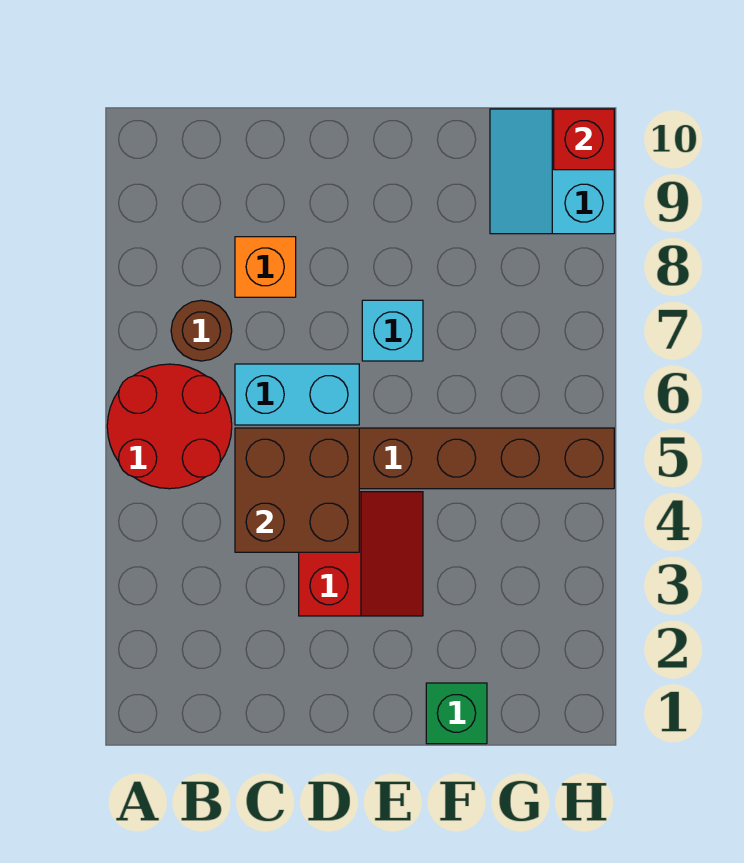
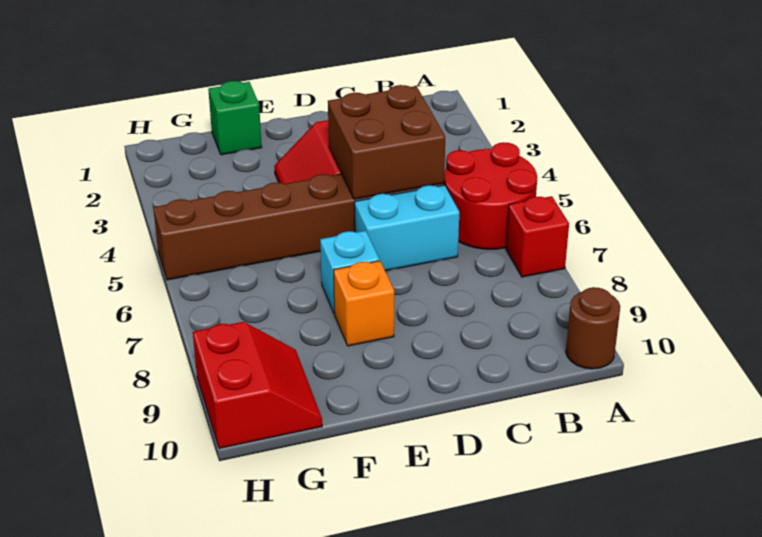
brown round brick B7 level 1 -> brown round brick A10 level 1
orange brick C8 level 1 -> orange brick E8 level 1
cyan slope G9:H10 level 1 top H -> red slope G9:H10 level 1 top H
red brick H10 level 2 -> red brick A7 level 1

